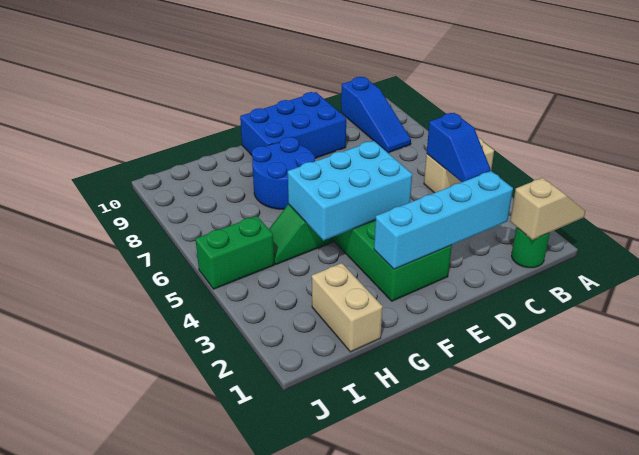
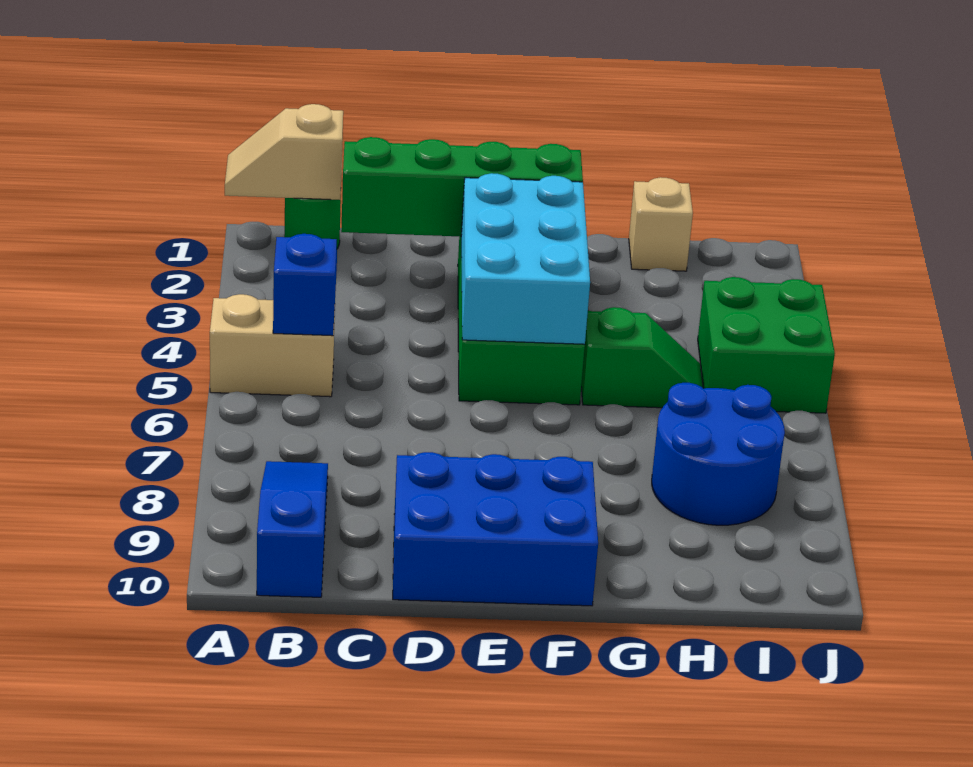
cyan brick C2:F2 level 2 -> green brick C2:F2 level 2
cyan brick E4:G5 level 2 -> cyan brick E3:F5 level 2
blue round brick F7:G8 level 1 -> blue round brick H7:I8 level 1
tan brick H1:H2 level 1 -> tan brick H1 level 1
green brick I5:J5 level 1 -> green brick I4:J5 level 1

